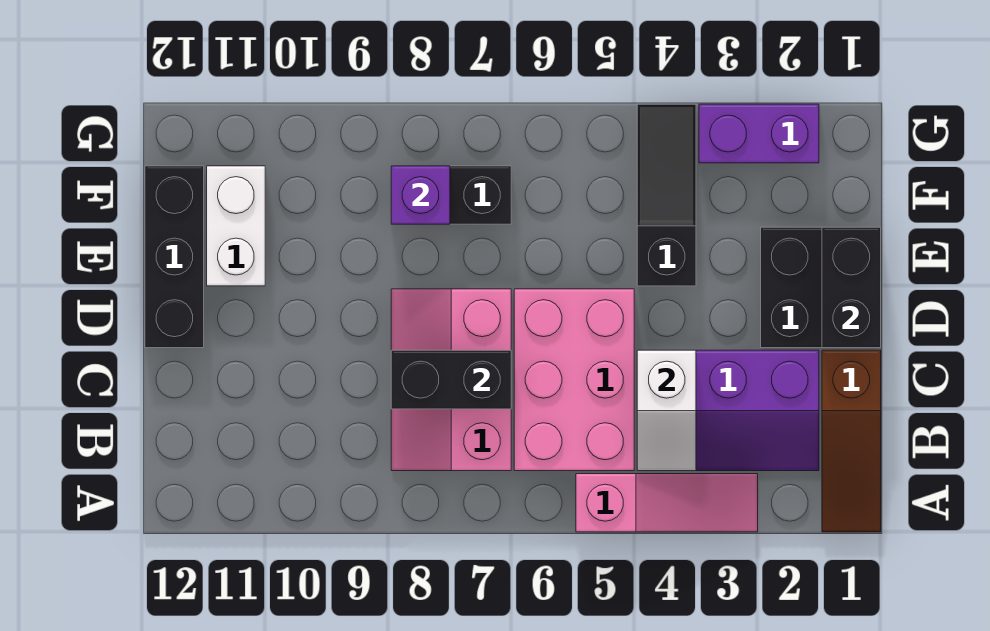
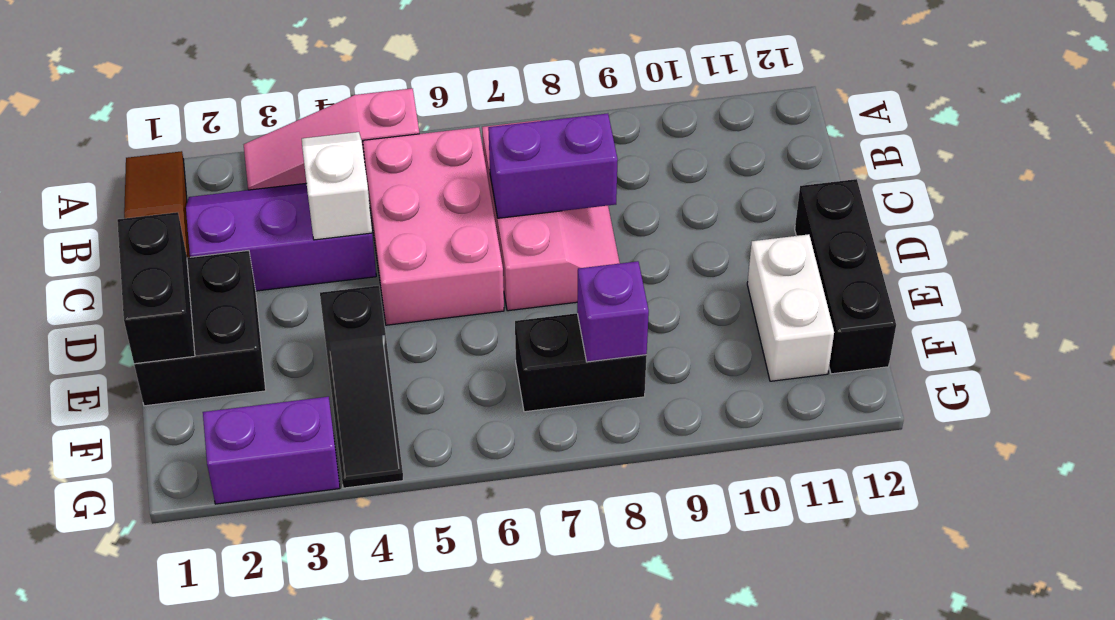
black brick C7:C8 level 2 -> purple brick C7:C8 level 2

